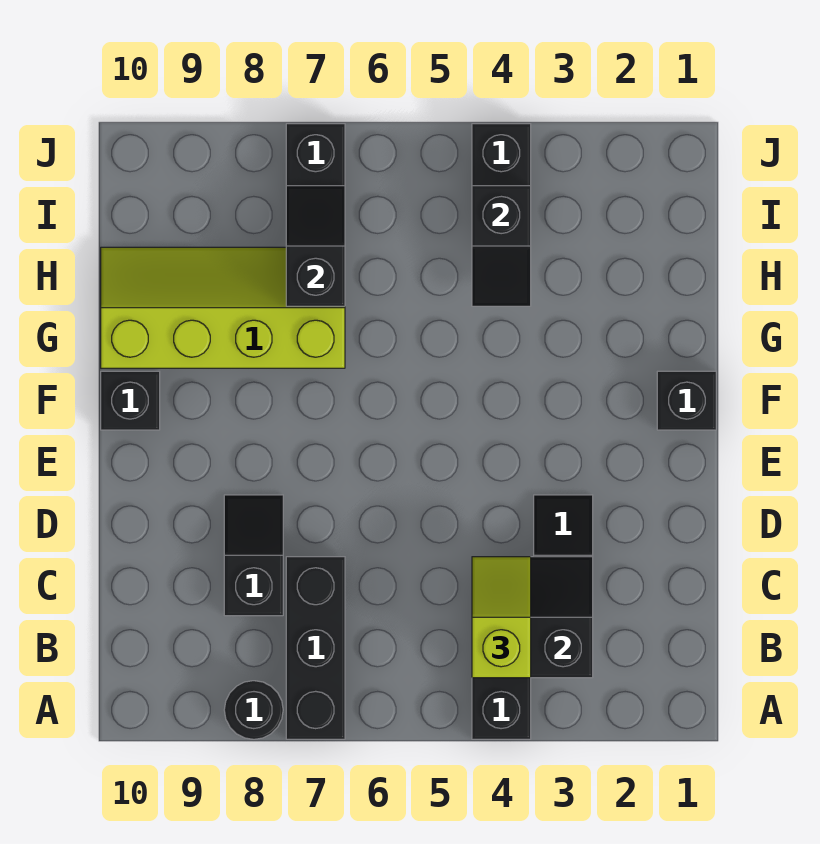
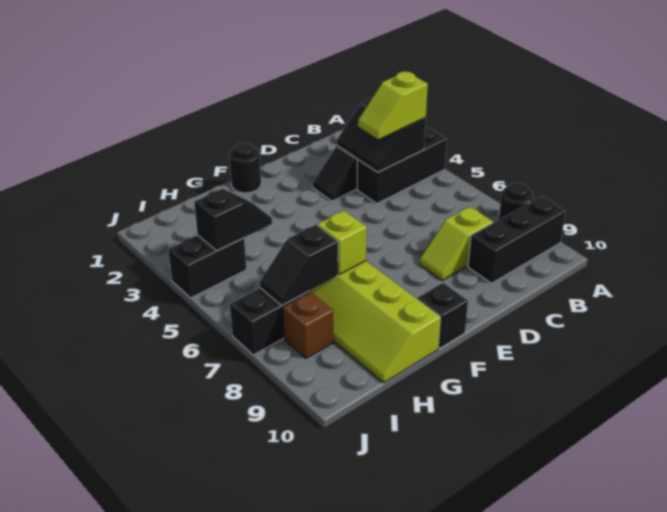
black brick A7:C7 level 1 -> black brick A9:C9 level 1
black slope C8:D8 level 1 top C -> lime slope C8:D8 level 1 top C
black brick F1 level 1 -> black round brick F1 level 1
none -> lime brick G7 level 2
none -> brown brick I8 level 1

